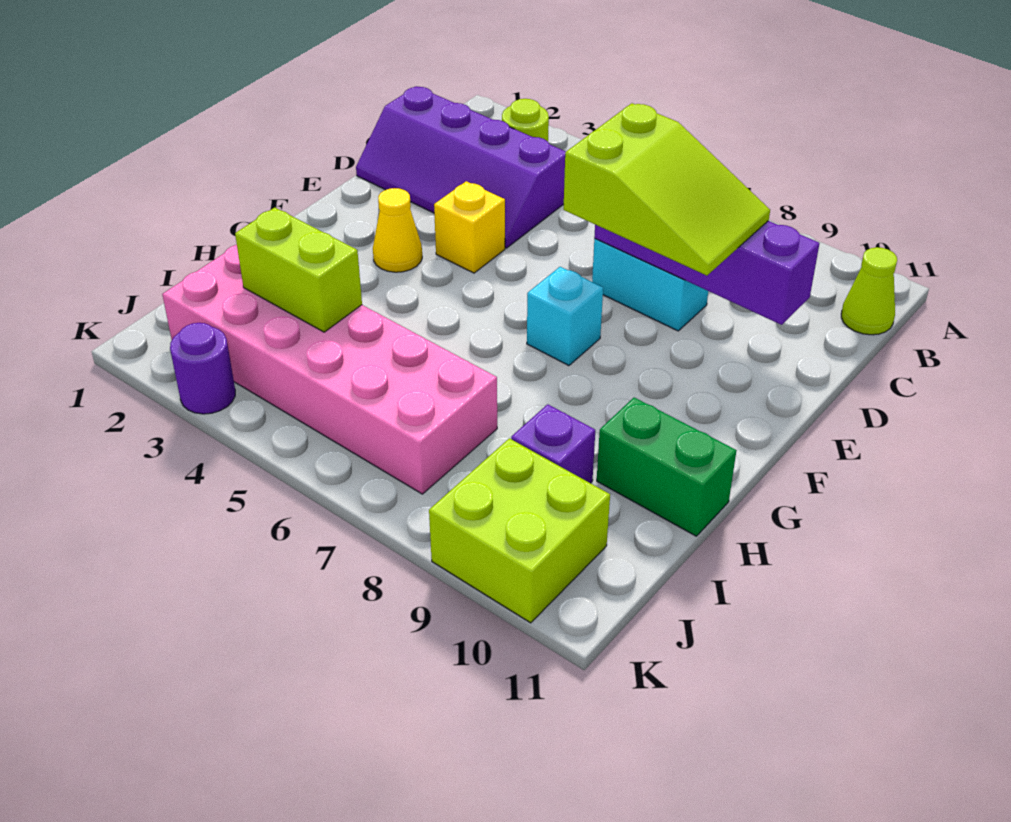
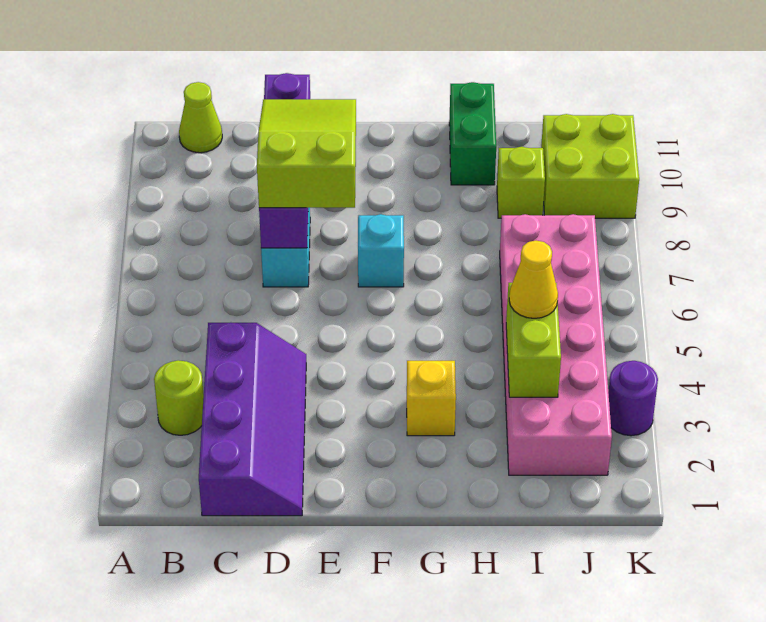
yellow brick E4 level 1 -> yellow brick G3 level 1
yellow cone F3 level 1 -> yellow cone I4 level 3
purple brick I9 level 1 -> lime brick I9 level 1

